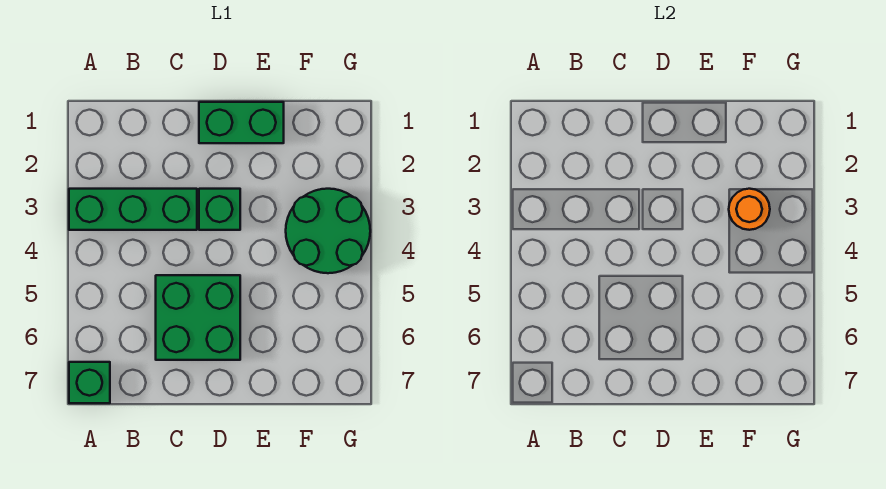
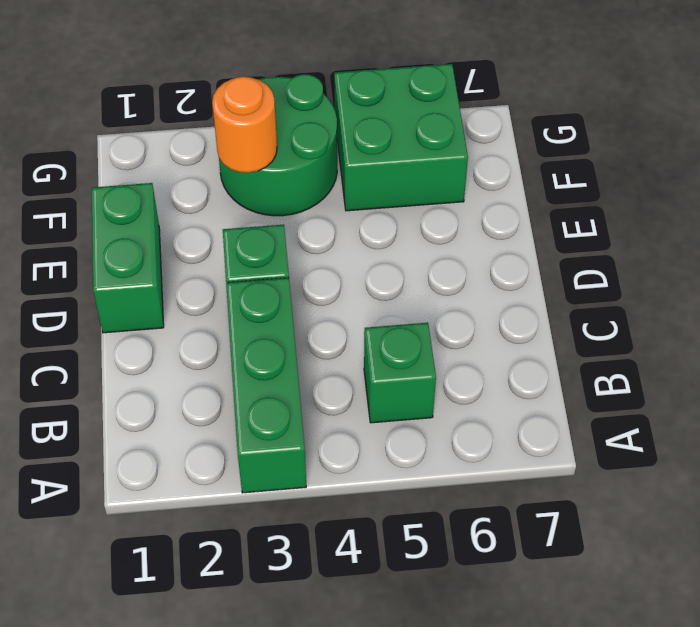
green brick A7 level 1 -> green brick B5 level 1
green brick C5:D6 level 1 -> green brick F5:G6 level 1

